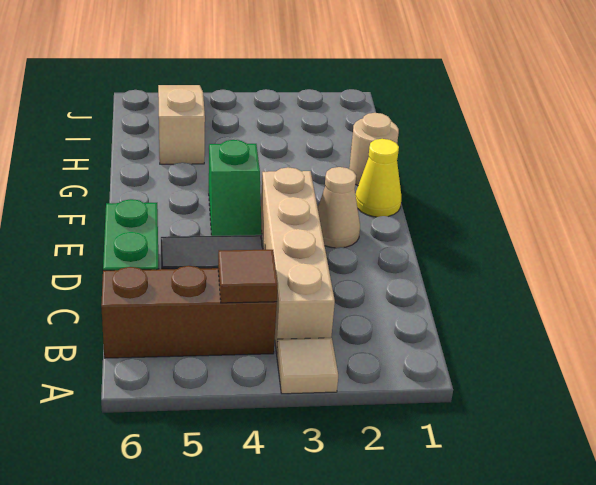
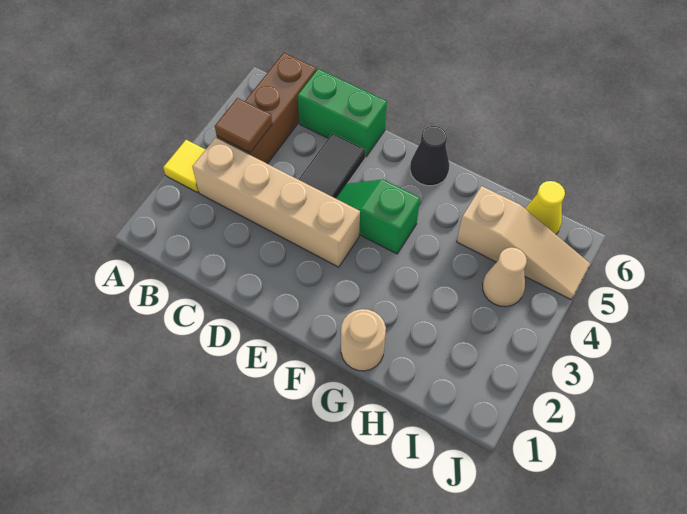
tan tile A3 level 1 -> yellow tile A3 level 1
tan cone E2 level 1 -> tan cone I4 level 1
yellow cone F1 level 1 -> yellow cone I6 level 1
none -> black cone F6 level 1

